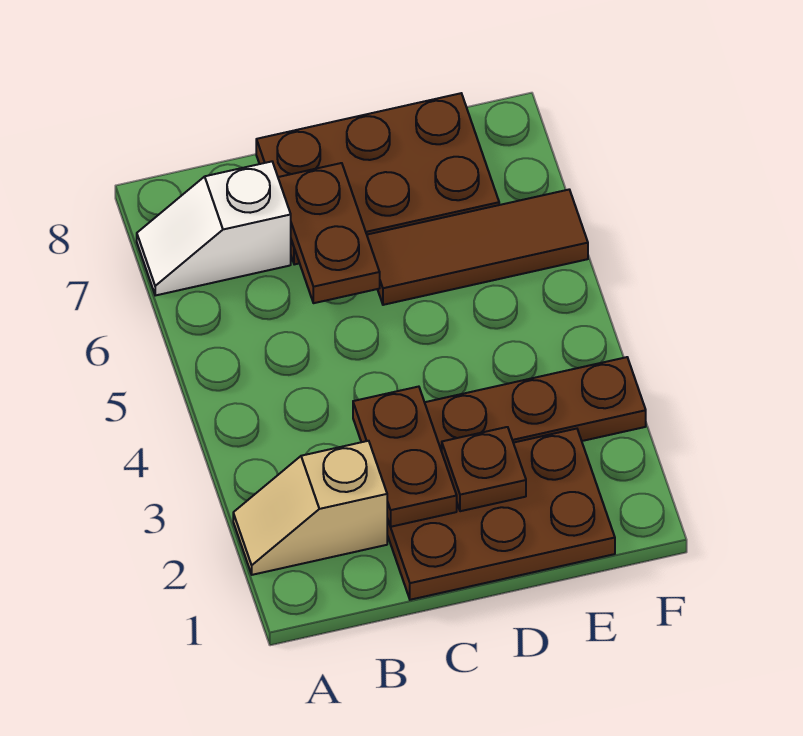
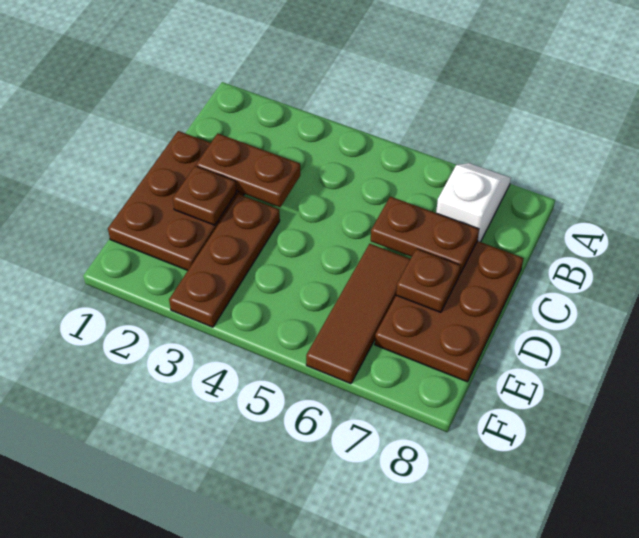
tan slope A2:B2 level 1 top B -> none
none -> brown plate D7 level 2

